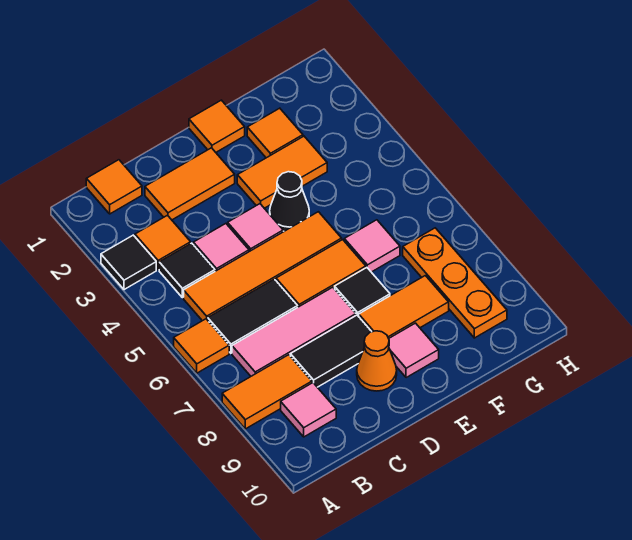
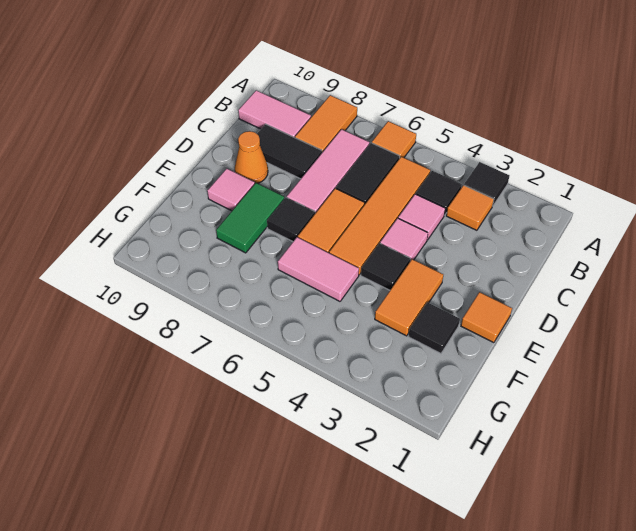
orange tile B1 level 1 -> none
pink tile B9 level 1 -> pink tile B9:B10 level 1
orange tile C2:D2 level 1 -> none
black tile C8:D8 level 1 -> black tile C8:C9 level 1
black cone E4 level 1 -> black tile E4 level 1
orange tile E8:F8 level 1 -> green tile E8:F8 level 1
orange tile F2 level 1 -> black tile F2 level 1
pink tile F6 level 1 -> pink tile F5:F6 level 1
orange plate G7:G9 level 1 -> none

